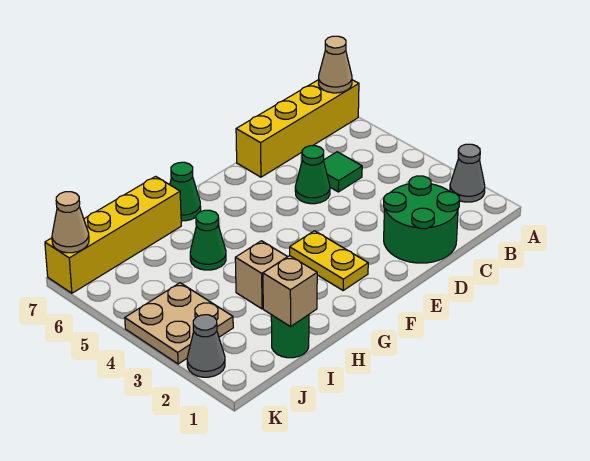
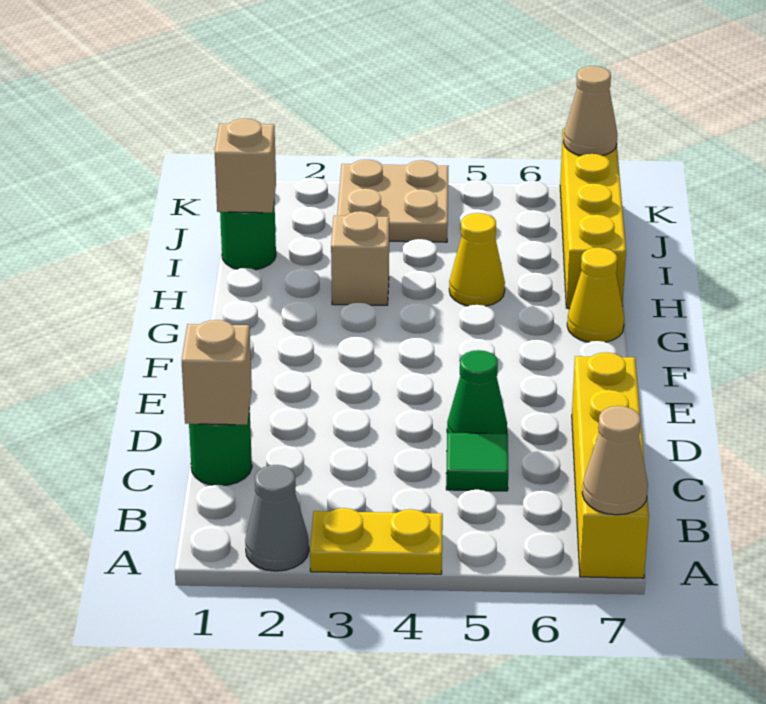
green round brick C1:D2 level 1 -> green round brick C1 level 1
none -> tan brick C1 level 2
yellow plate F2:F3 level 1 -> yellow plate A3:A4 level 1
green cone G7 level 1 -> yellow cone G7 level 1
green cone H5 level 1 -> yellow cone H5 level 1
grey cone K2 level 1 -> none

